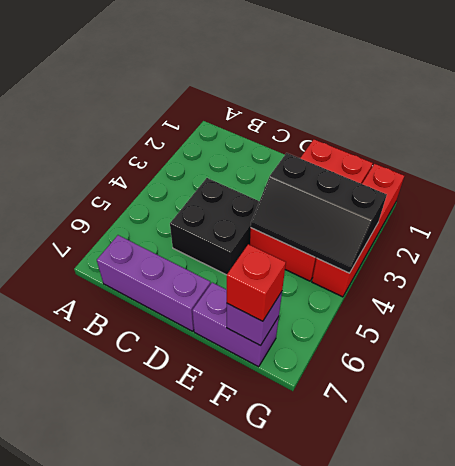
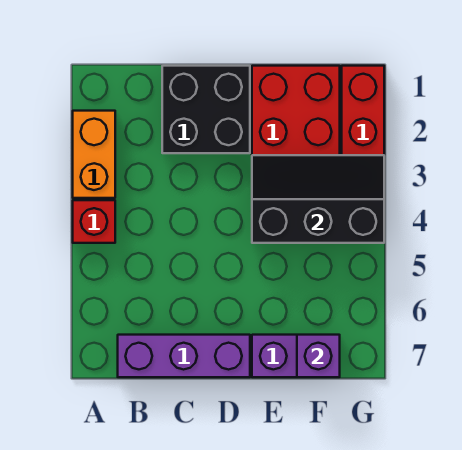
none -> orange brick A2:A3 level 1
black brick C4:D5 level 1 -> black brick C1:D2 level 1
black slope E3:G4 level 2 top 3 -> black slope E3:G4 level 2 top 4
red brick F7 level 3 -> red brick A4 level 1

